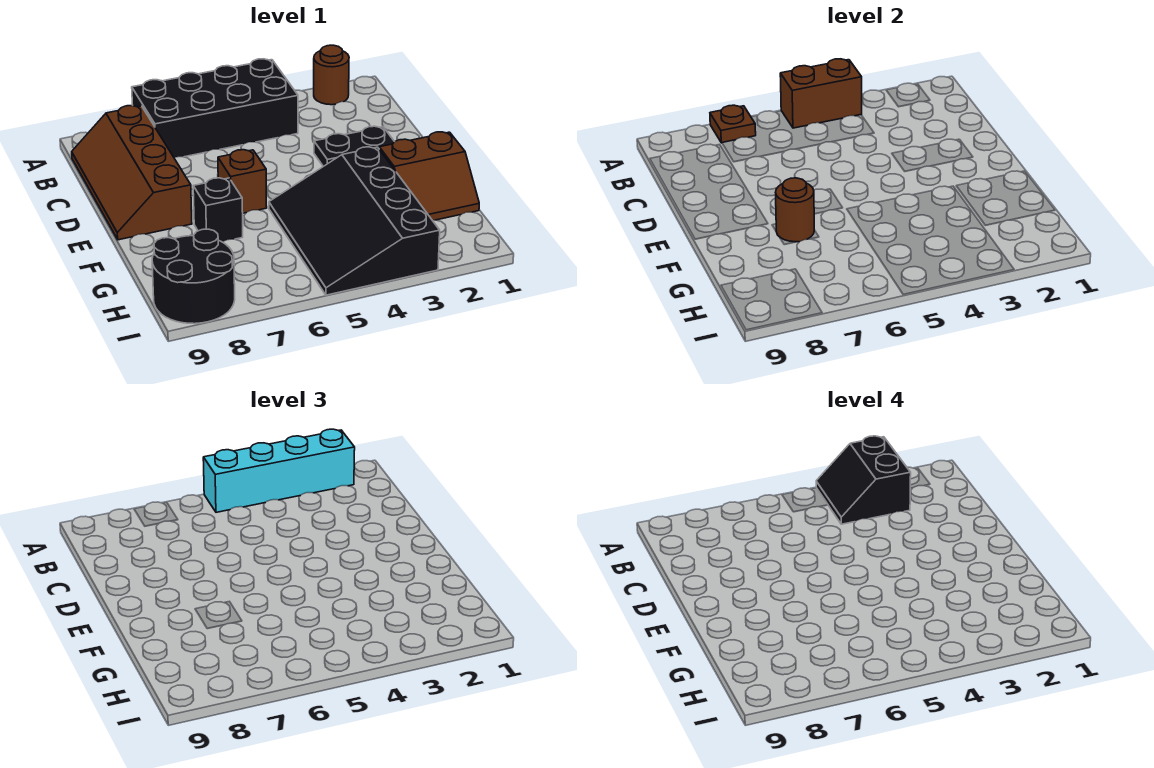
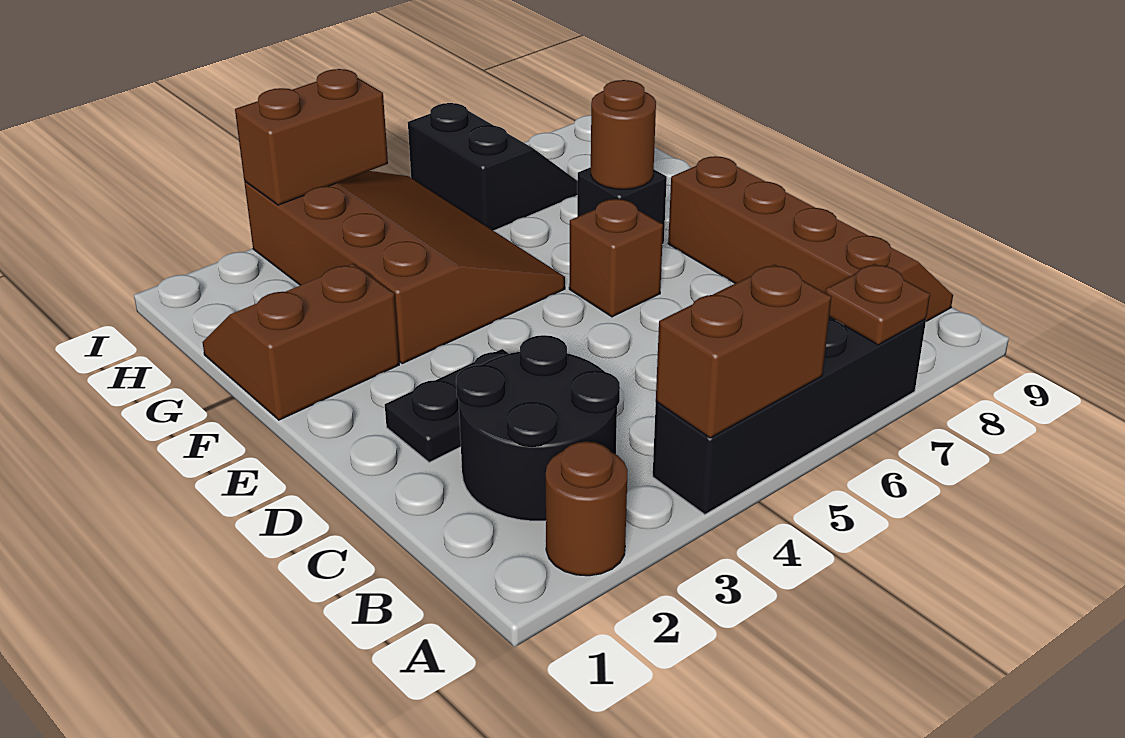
cyan brick A2:A5 level 3 -> none
black slope A3:B4 level 4 top 3 -> black slope H6:I7 level 1 top 6
black brick A4:B7 level 1 -> black brick A4:A7 level 1
black slope F3:I5 level 1 top 3 -> brown slope F3:I5 level 1 top 3
black round brick H8:I9 level 1 -> black round brick B2:C3 level 1
none -> brown brick I3:I4 level 2

